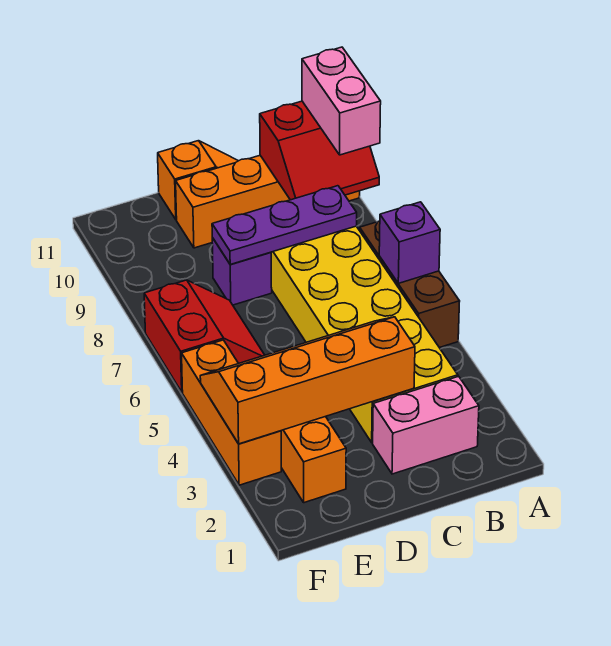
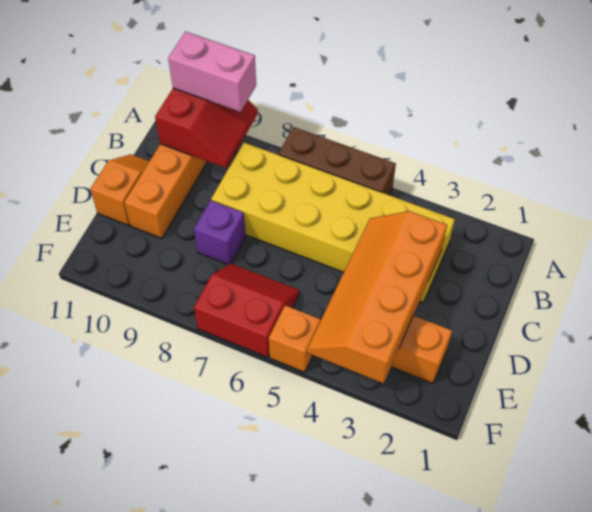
purple brick A6 level 2 -> none
pink brick B2:C2 level 1 -> none
purple plate B8:D8 level 2 -> none
orange brick F3:F5 level 1 -> orange brick F5 level 1

